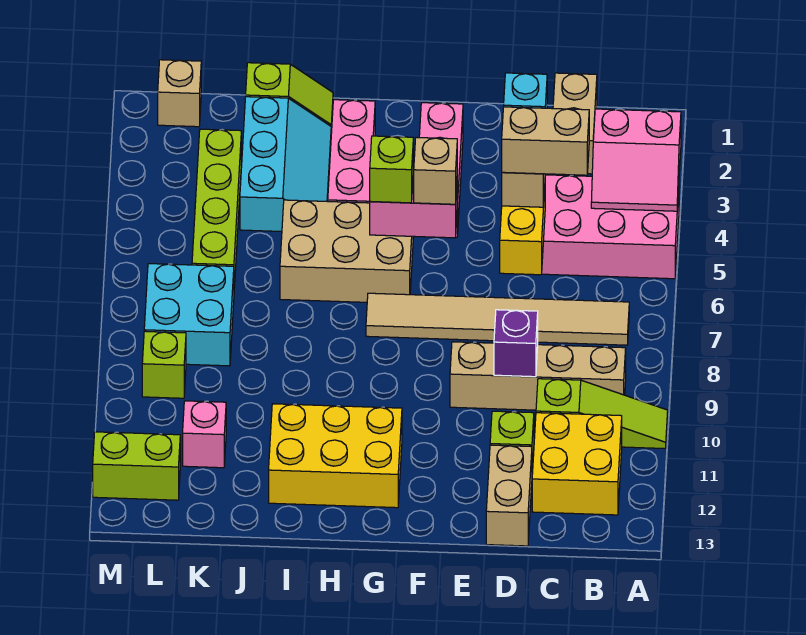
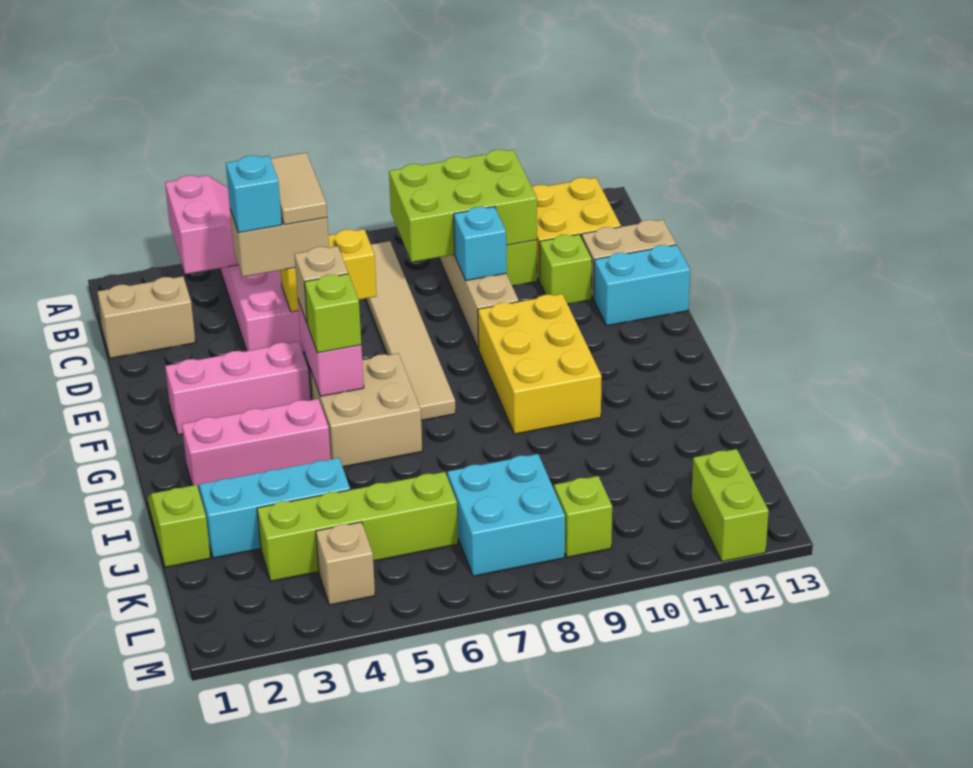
none -> lime brick B8:C10 level 2
tan brick C5:D5 level 4 -> tan tile C5:D5 level 4
purple brick D9 level 2 -> cyan brick D9 level 2
none -> cyan brick E12:E13 level 1
tan brick G5:I6 level 1 -> tan brick G5:H6 level 1
yellow brick G11:I12 level 1 -> yellow brick F9:H10 level 1
pink brick K11 level 1 -> none
tan brick L1 level 1 -> tan brick L4 level 1

